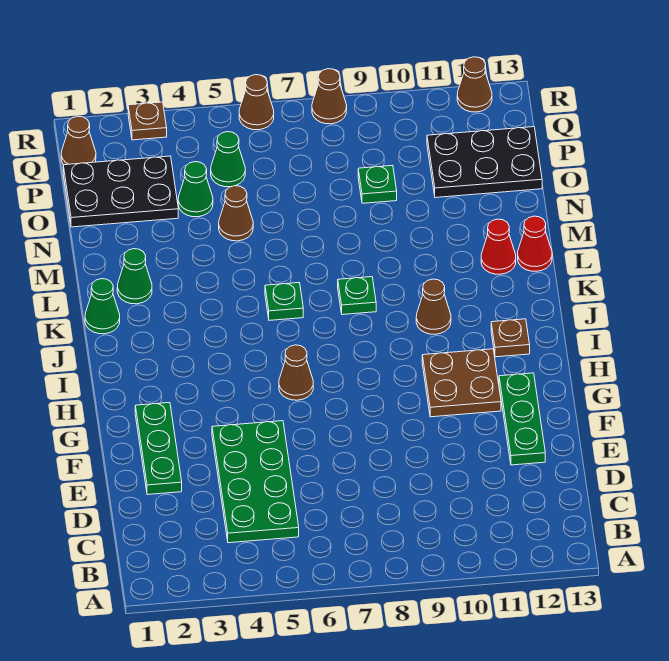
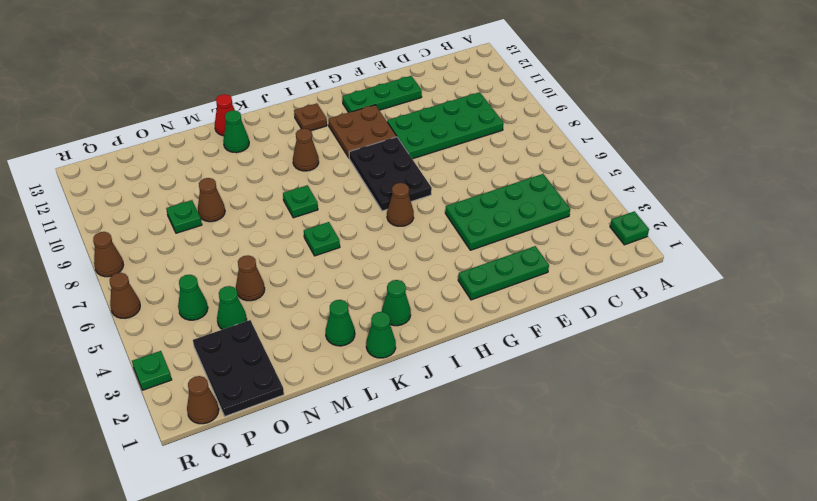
none -> green plate A2 level 1
none -> green plate C9:F10 level 1
none -> green cone J2 level 1
red cone L12 level 1 -> green cone L12 level 1
black plate O11:P13 level 1 -> black plate G7:H9 level 1
brown plate R3 level 1 -> green plate R3 level 1
brown cone R12 level 1 -> brown cone N9 level 1

